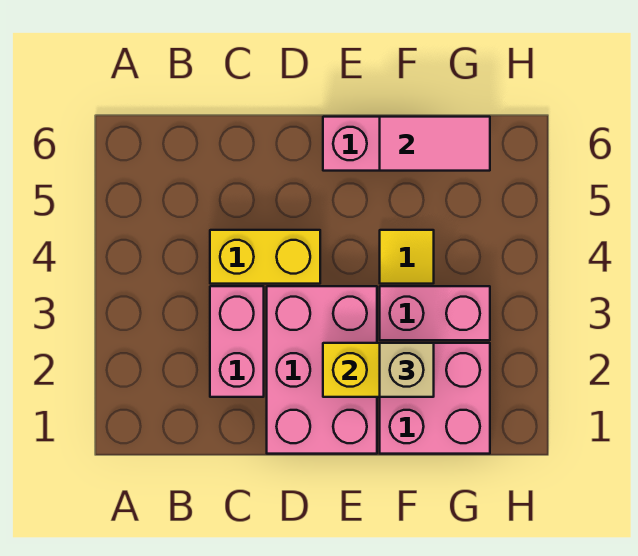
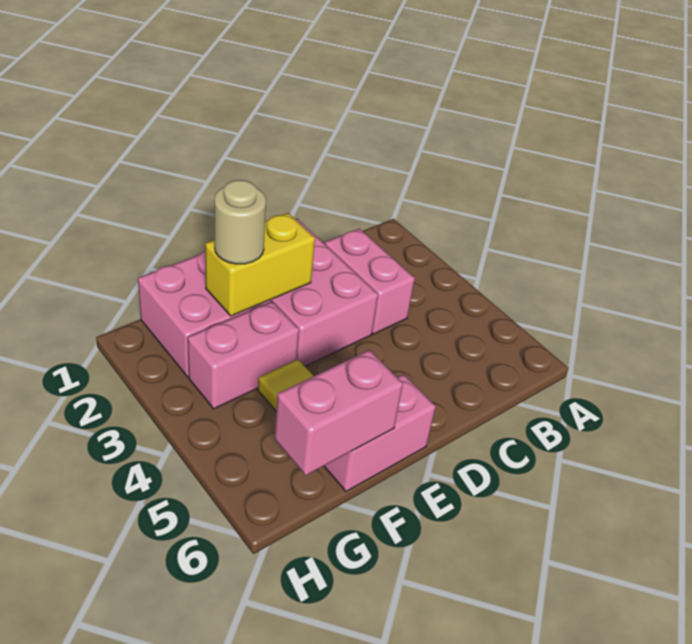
yellow brick C4:D4 level 1 -> none
tan brick F2 level 3 -> tan round brick F2 level 3
pink tile F6:G6 level 2 -> pink brick F6:G6 level 2

